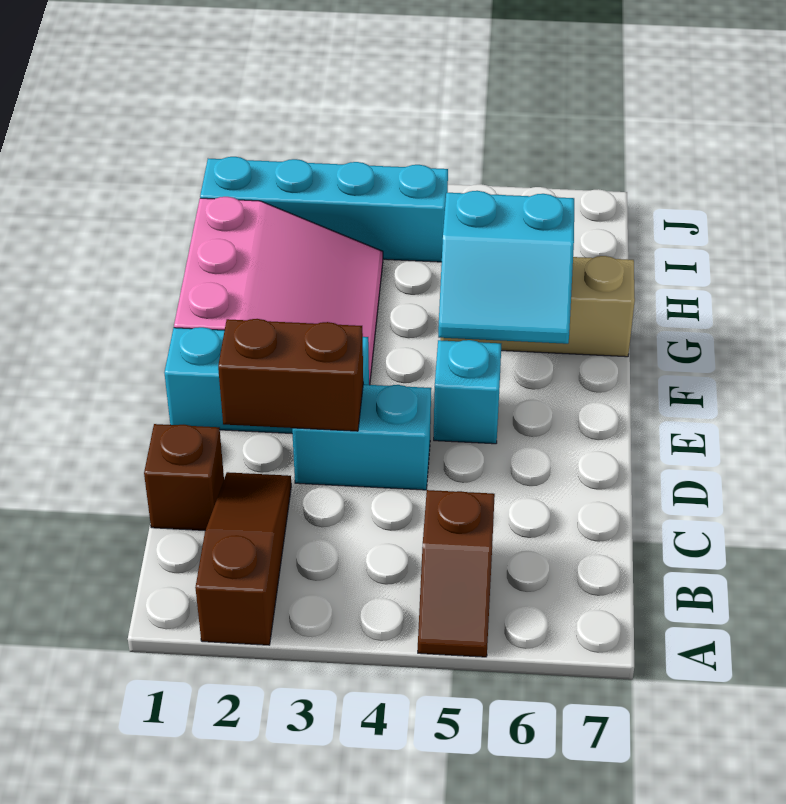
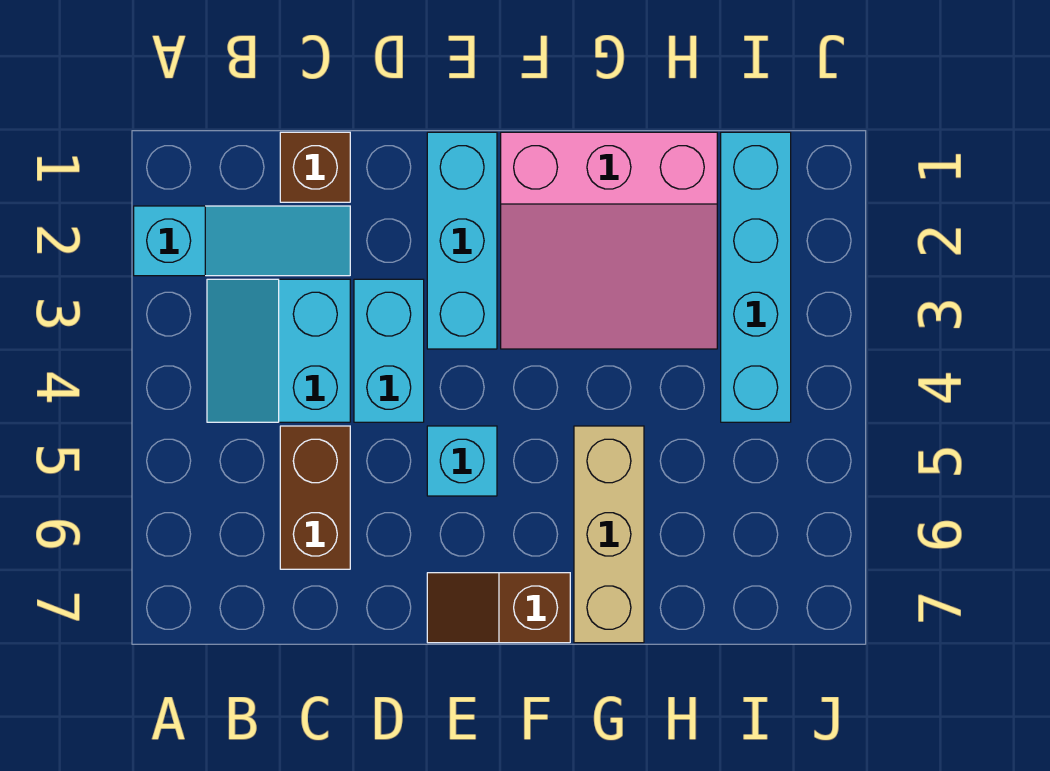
brown slope A2:C2 level 1 top A -> cyan slope A2:C2 level 1 top A
brown slope A5:B5 level 1 top B -> brown slope E7:F7 level 1 top F
brown brick D2:D3 level 2 -> brown brick C5:C6 level 1
cyan slope F5:G6 level 2 top G -> cyan slope B3:C4 level 1 top C

